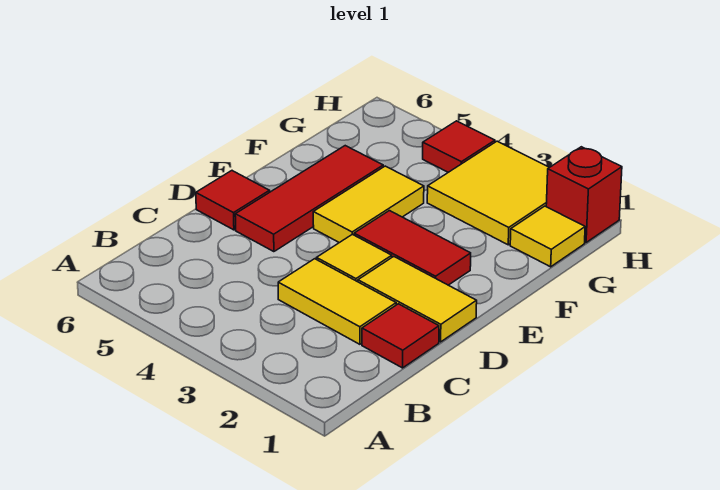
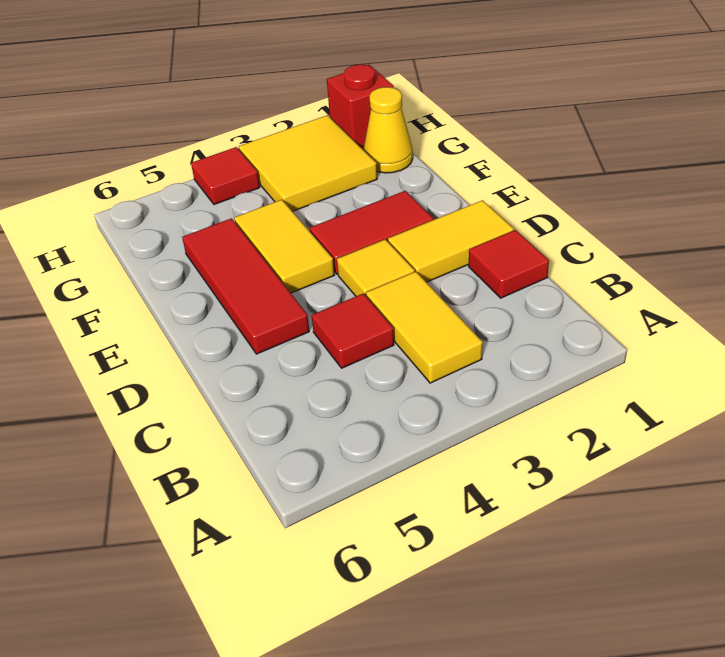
yellow tile C2:C3 level 1 -> yellow tile B3:C3 level 1
red tile D6 level 1 -> red tile C4 level 1
yellow tile G1 level 1 -> yellow cone G1 level 1

